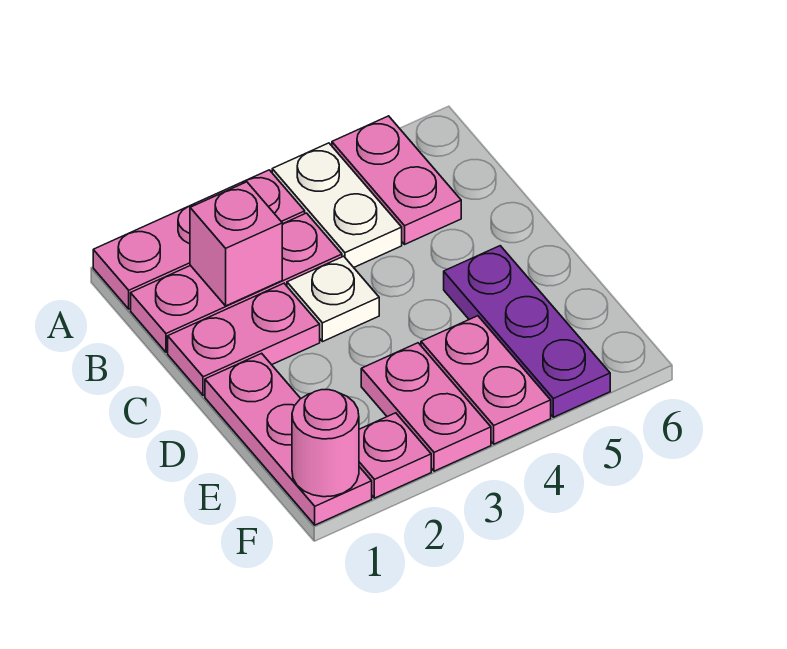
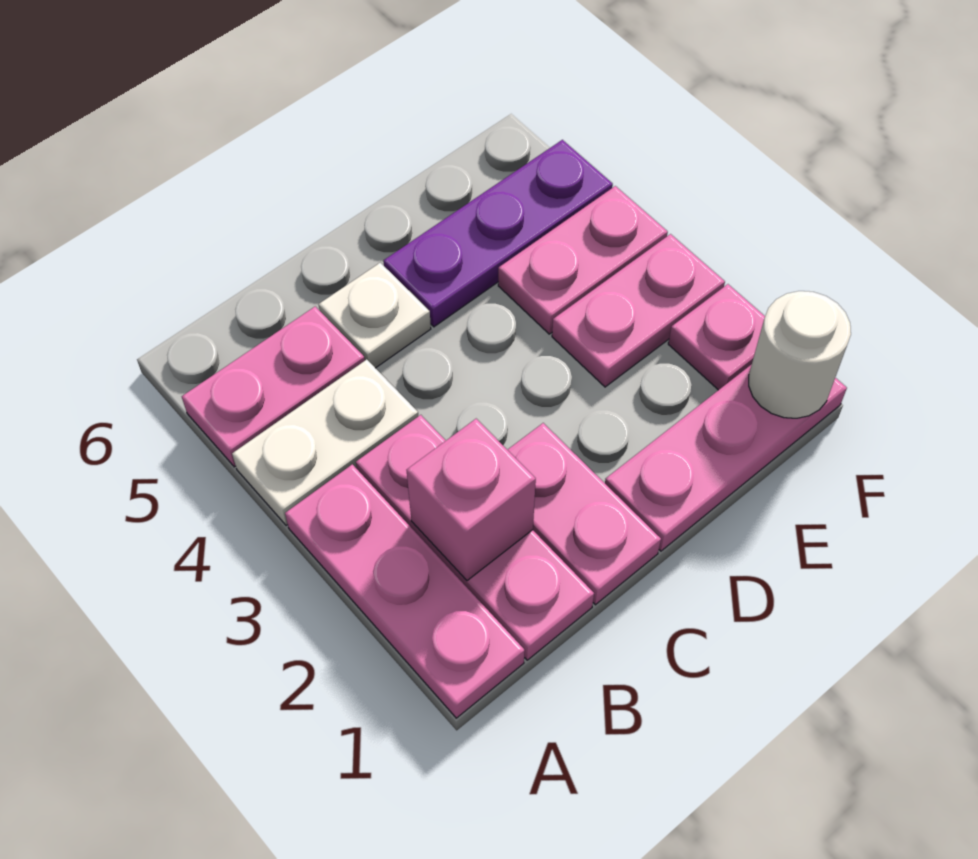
white plate C3 level 1 -> white plate C5 level 1
pink round brick F1 level 2 -> white round brick F1 level 2

